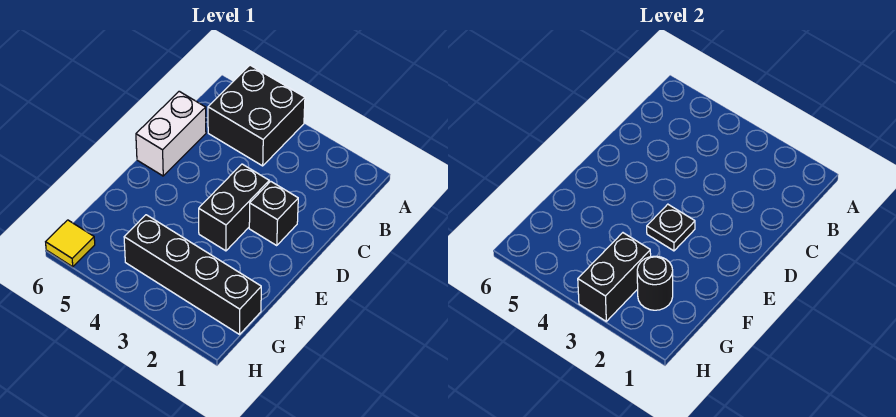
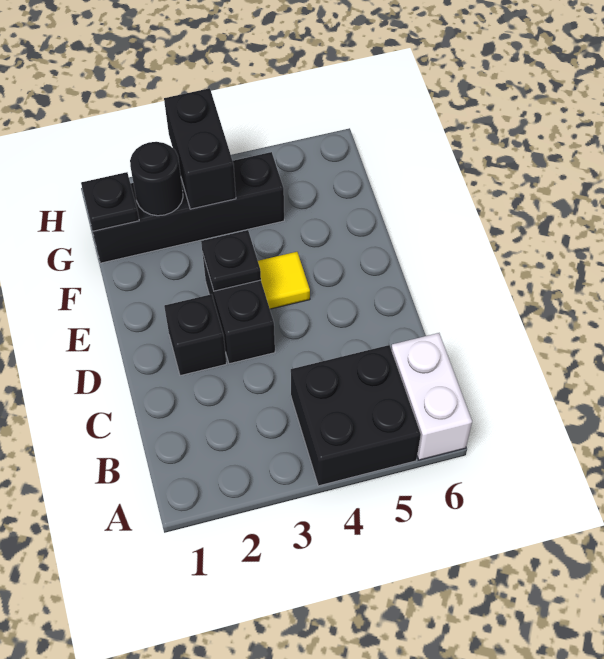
white brick C6:D6 level 1 -> white brick A6:B6 level 1
none -> black plate G1 level 2
yellow tile H6 level 1 -> yellow tile E4 level 1

